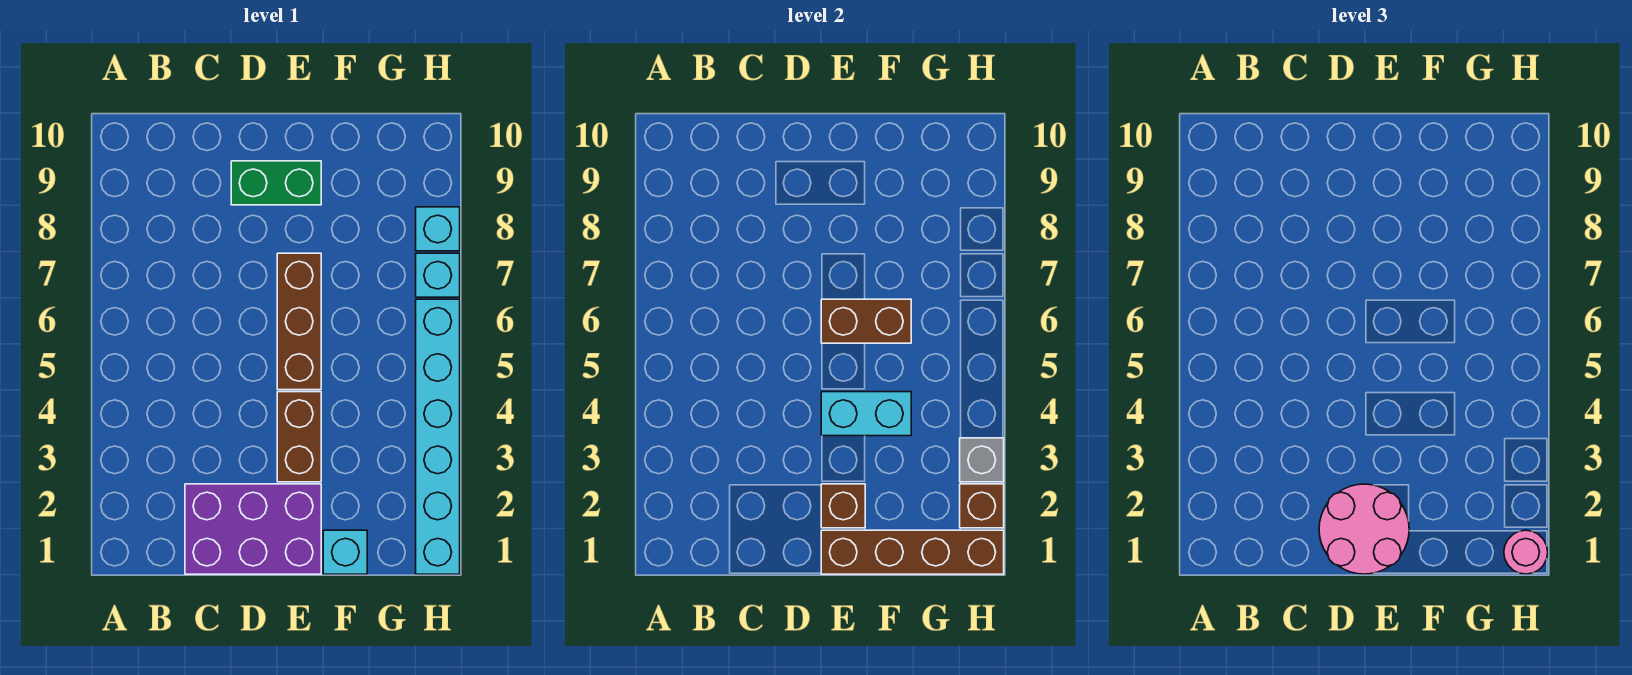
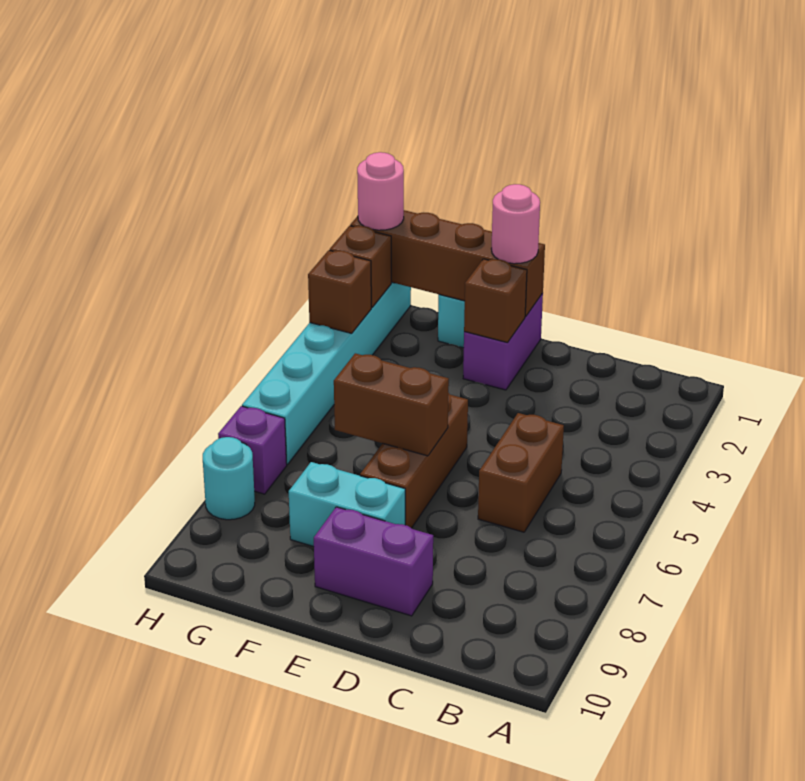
purple brick C1:E2 level 1 -> purple brick E1:E2 level 1
pink round brick D1:E2 level 3 -> pink round brick E1 level 3
green brick D9:E9 level 1 -> purple brick D9:E9 level 1
brown brick E3:E4 level 1 -> brown brick C5:C6 level 1
cyan brick E4:F4 level 2 -> cyan brick E8:F8 level 1
grey brick H3 level 2 -> brown brick H3 level 2
cyan brick H7 level 1 -> purple brick H7 level 1
cyan brick H8 level 1 -> cyan round brick H8 level 1

